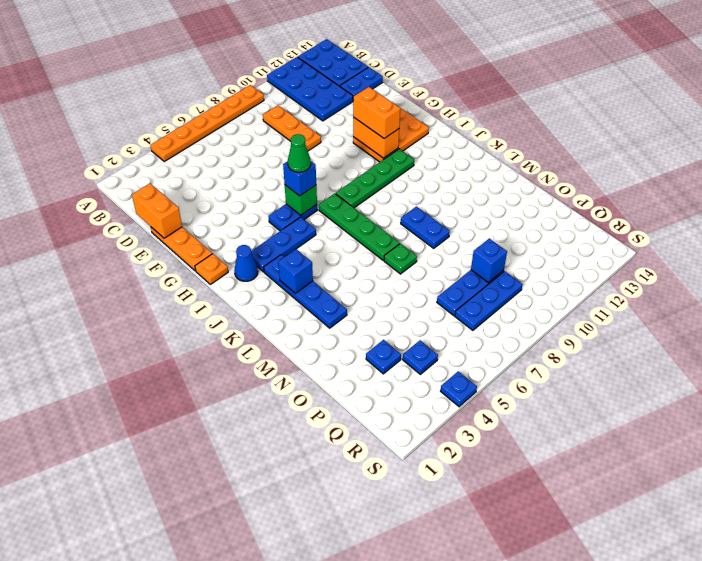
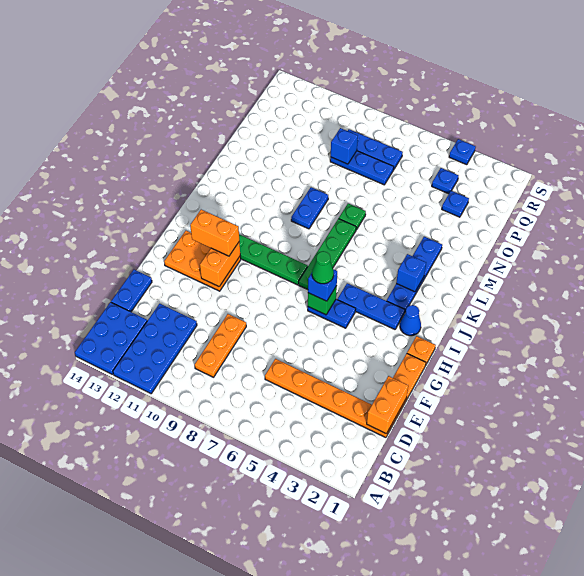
orange plate A4:A9 level 1 -> orange plate D1:D6 level 1
blue plate D13:D14 level 1 -> blue plate D14:E14 level 1
orange brick G11:H11 level 3 -> orange brick H11:H12 level 3

